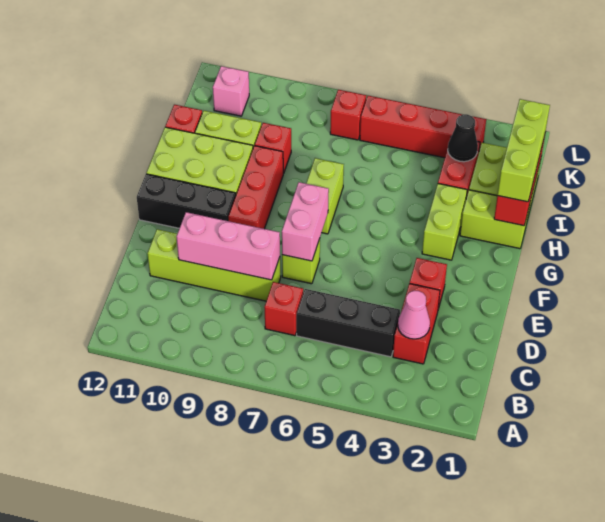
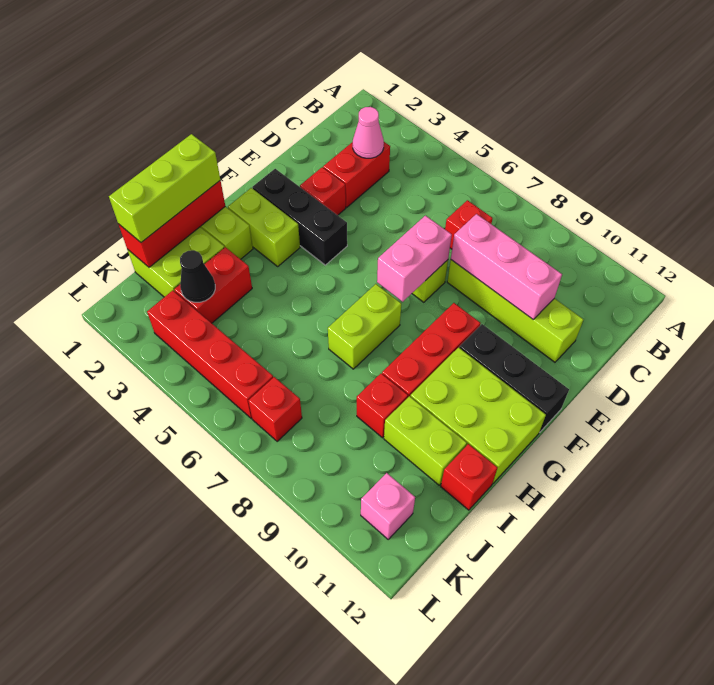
black brick C4:C6 level 1 -> black brick F2:F4 level 1
lime brick G3:H3 level 1 -> lime brick G2:G3 level 1

